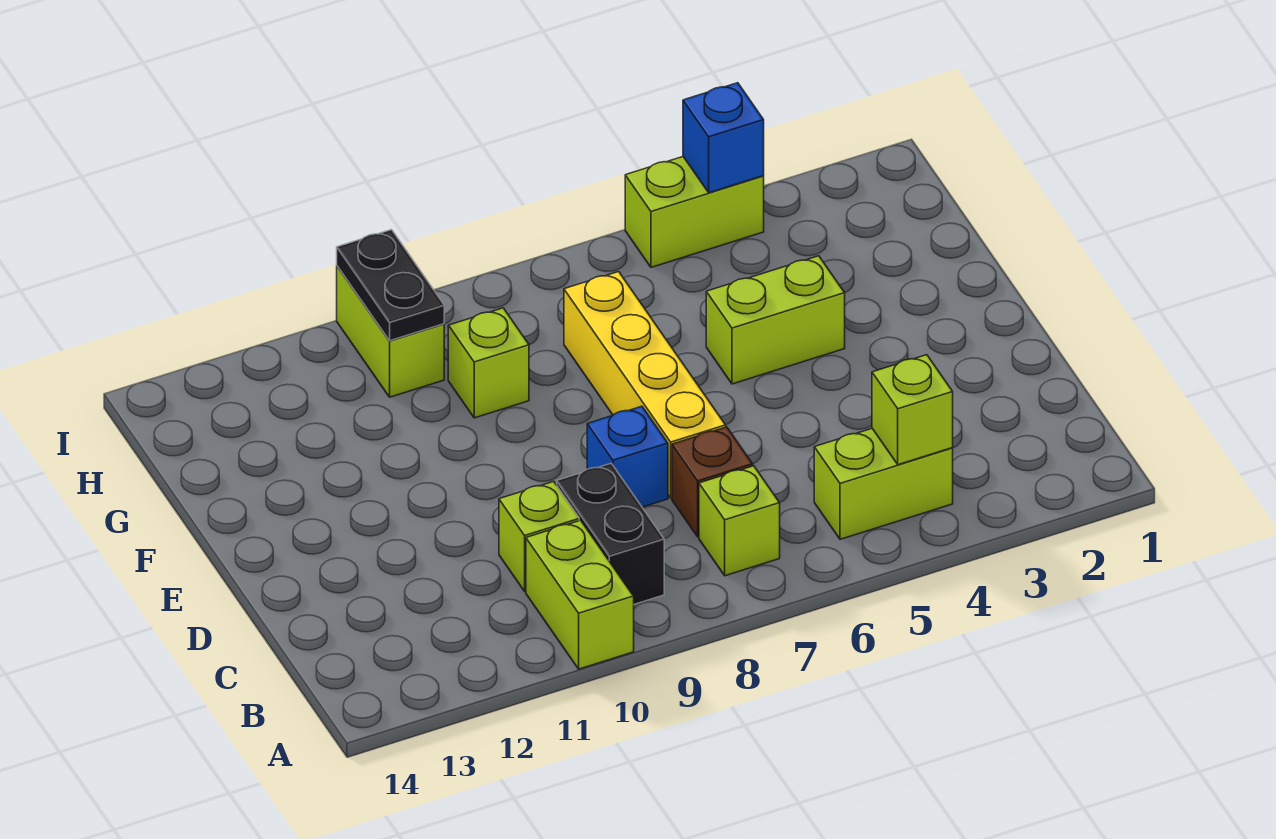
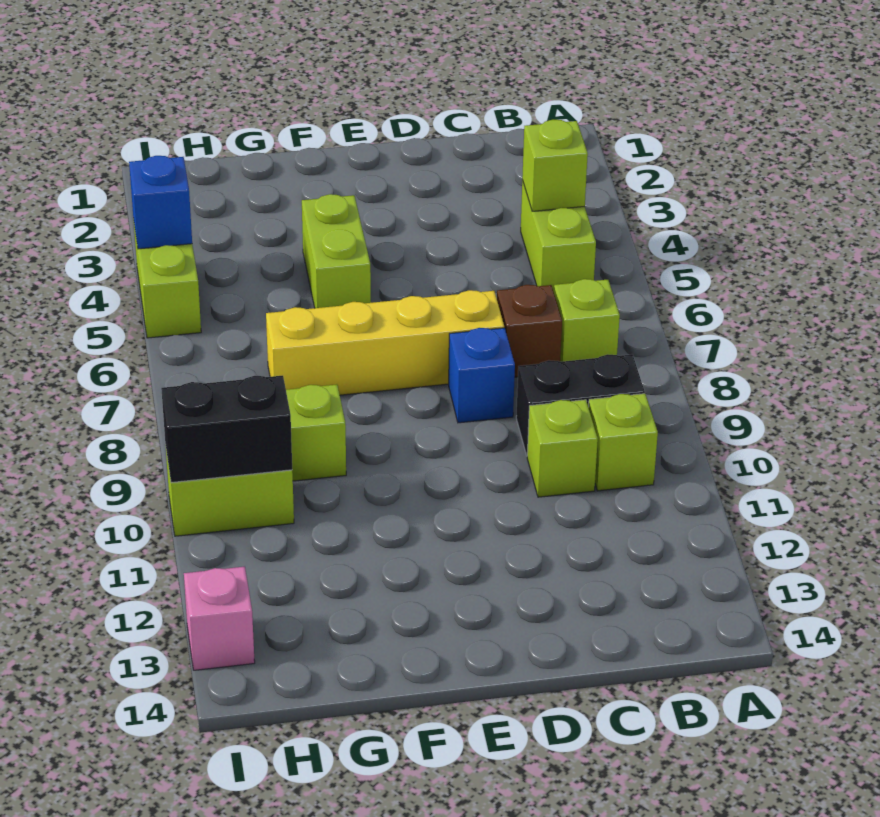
lime brick A10:B10 level 1 -> lime brick B10 level 1
black plate H10:I10 level 2 -> black brick H10:I10 level 2
none -> pink brick I13 level 1

